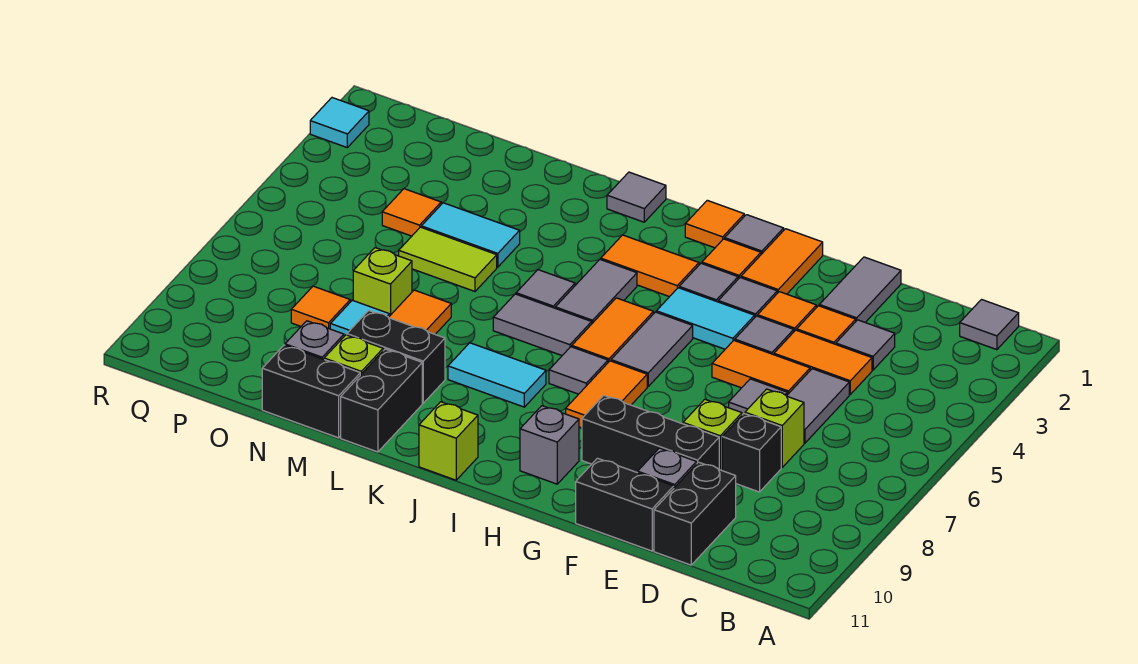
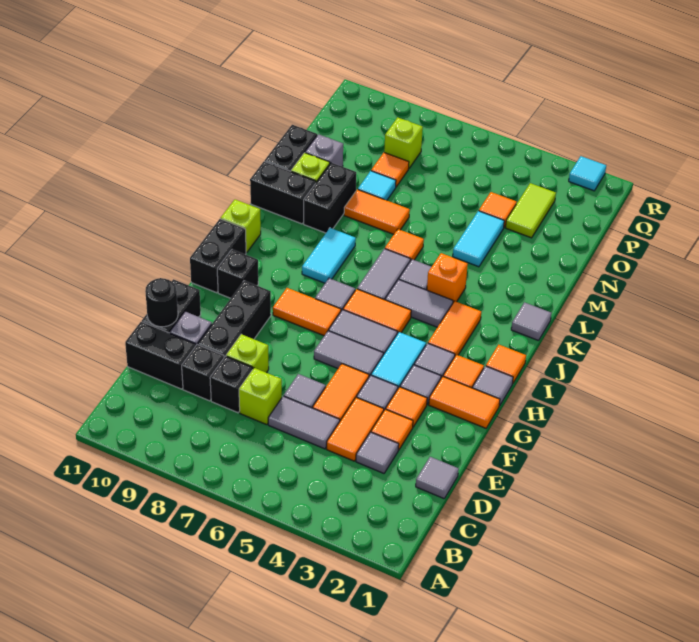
grey tile B1 level 1 -> grey tile D1 level 1
none -> black brick D9 level 1
grey tile E1:E2 level 1 -> grey tile G5:G6 level 1
none -> black round brick E11 level 2
grey brick H10 level 1 -> black brick H10 level 1
none -> black brick H11:I11 level 1
none -> orange brick K4 level 1
none -> orange tile L6 level 1
lime tile M5:N5 level 1 -> lime tile O3:P3 level 1
lime brick N7 level 1 -> lime brick P8 level 1

